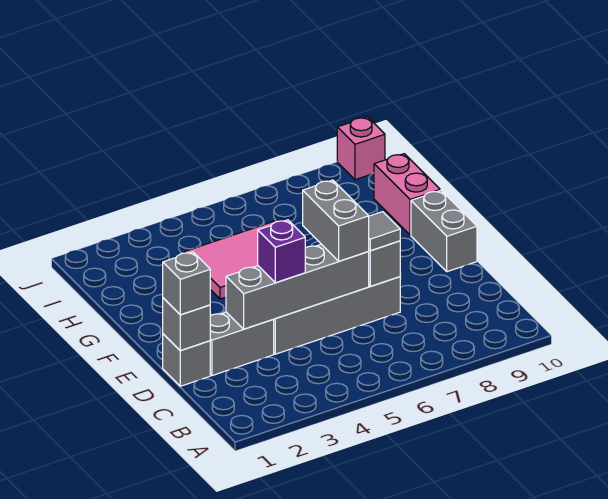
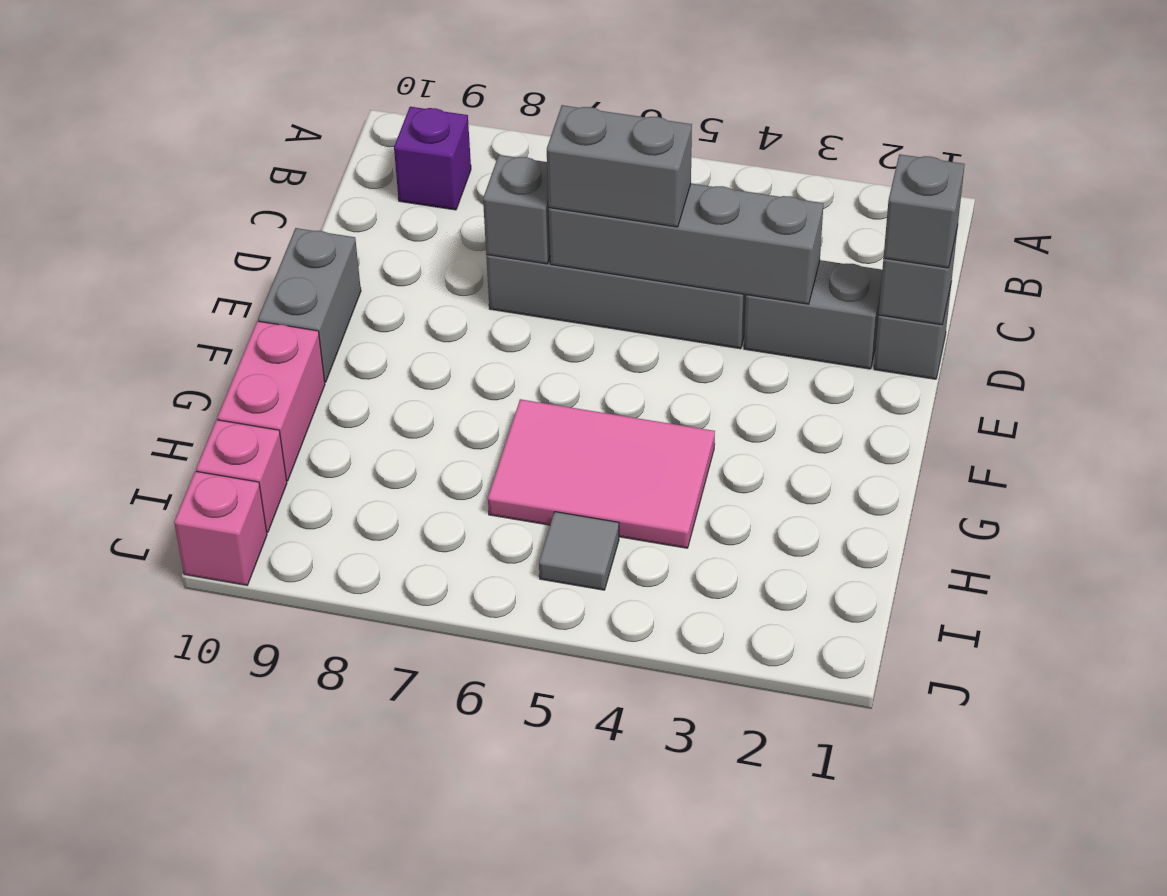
purple brick D4 level 3 -> purple brick B9 level 1
grey brick D6:E6 level 3 -> grey brick D5:D6 level 3
grey tile D7 level 3 -> grey tile I5 level 1
none -> pink brick I10 level 1

